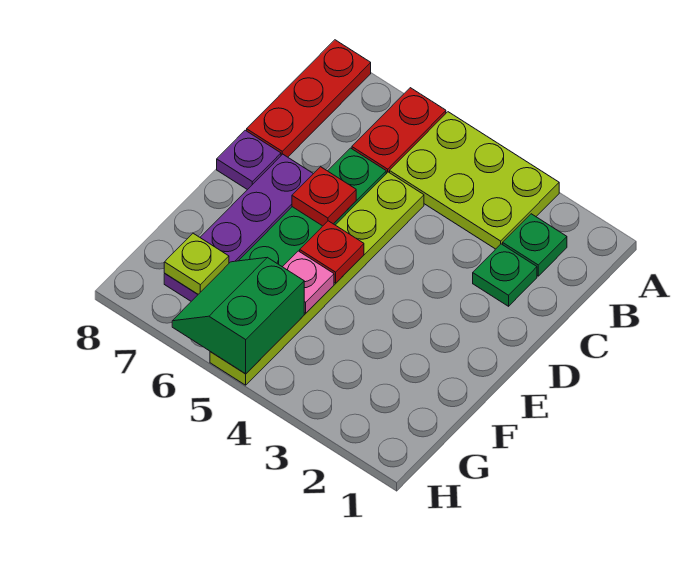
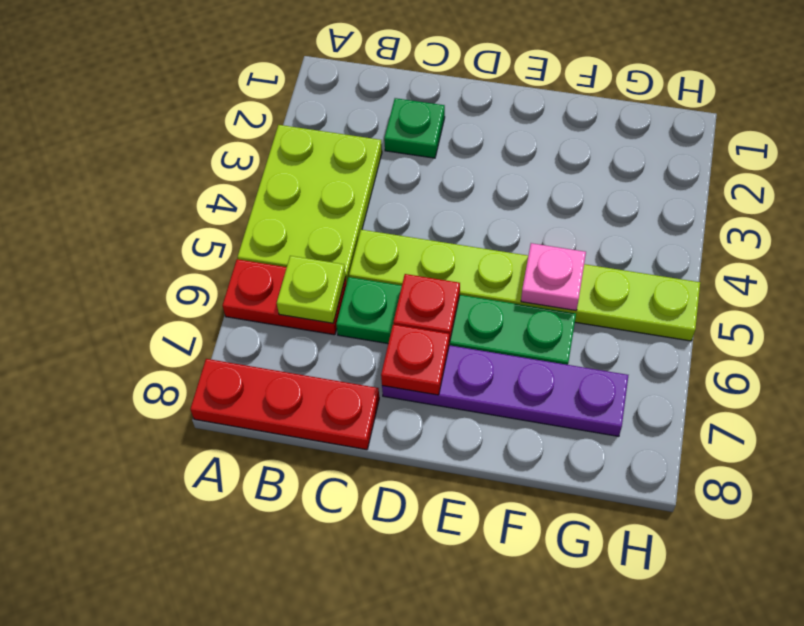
green plate B2 level 1 -> none
purple plate D8 level 1 -> none
red plate E5 level 2 -> red plate D7 level 2
green slope G5:H6 level 2 top 5 -> none
lime plate G7 level 2 -> lime plate B6 level 2

